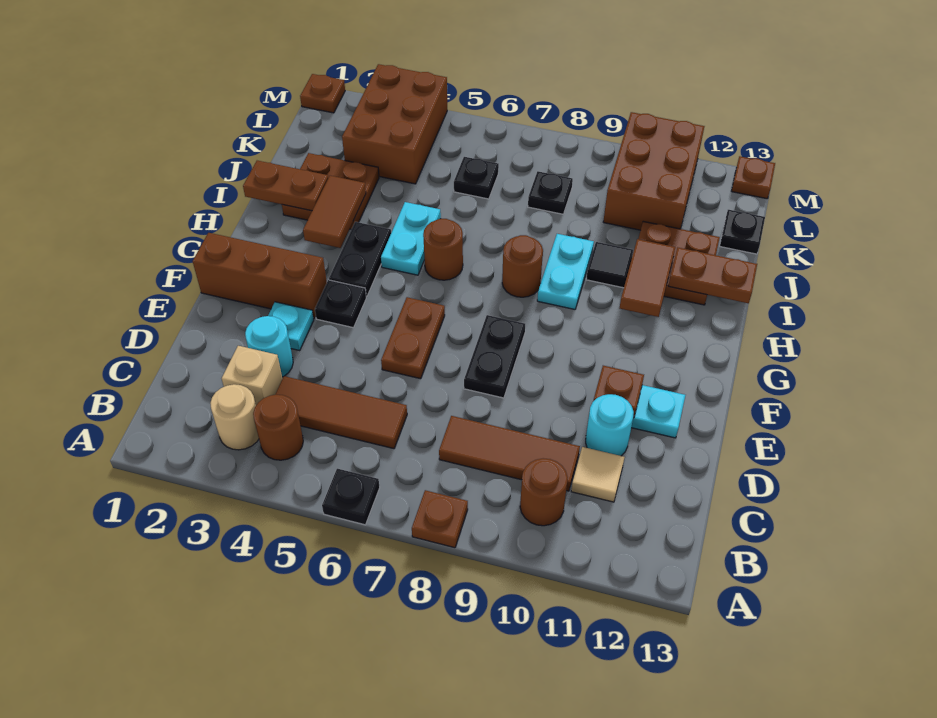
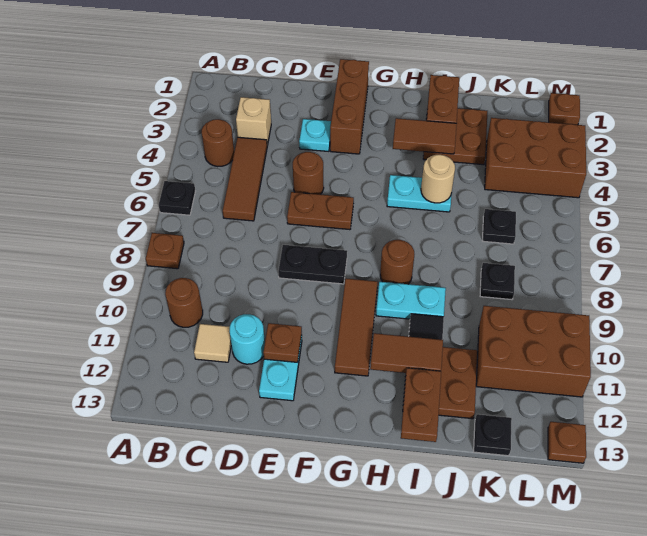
tan round brick B3 level 1 -> tan round brick I5 level 2
brown tile C8:C10 level 1 -> brown tile G9:G11 level 1
cyan round brick D3 level 1 -> none
black plate F4 level 1 -> none
black plate G4:H4 level 1 -> none
brown round brick H6 level 1 -> brown round brick E5 level 1

